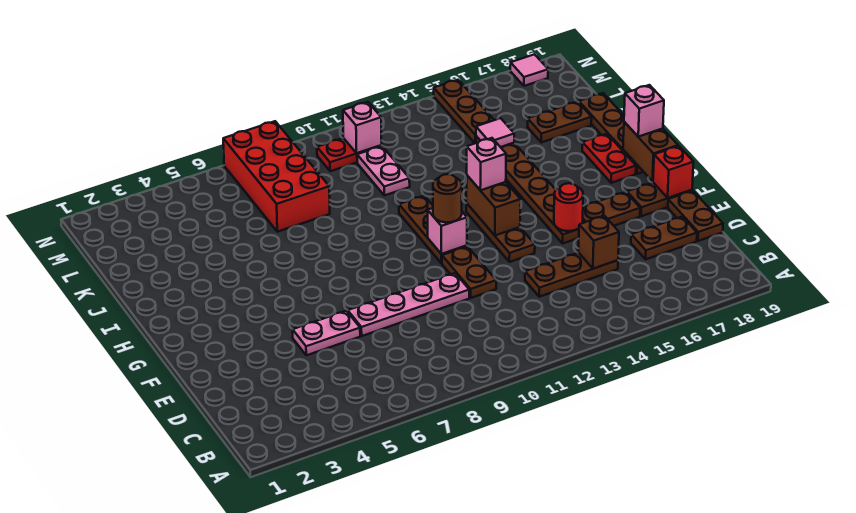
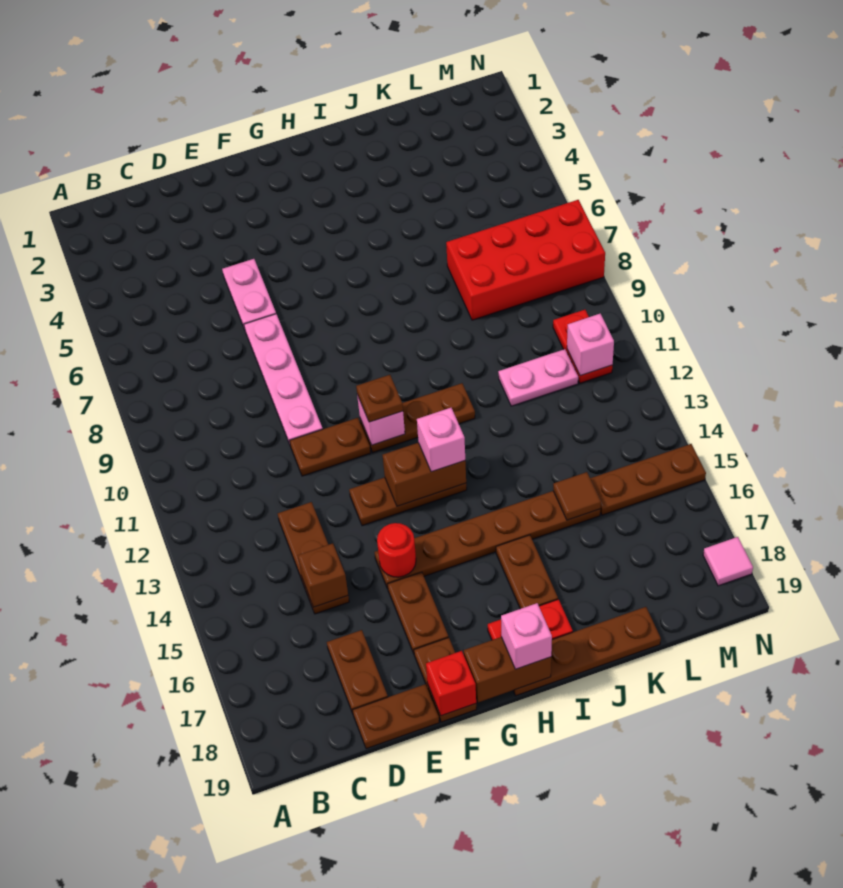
brown round brick G11 level 3 -> brown plate G11 level 3
pink tile K15 level 2 -> brown tile K15 level 2
brown plate K17:K18 level 1 -> brown plate I16:I17 level 1

